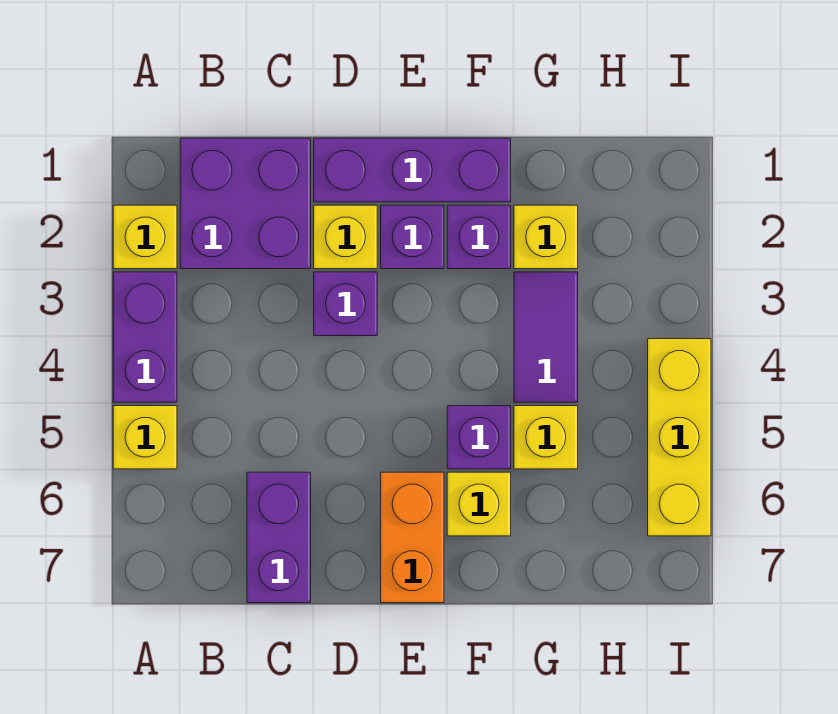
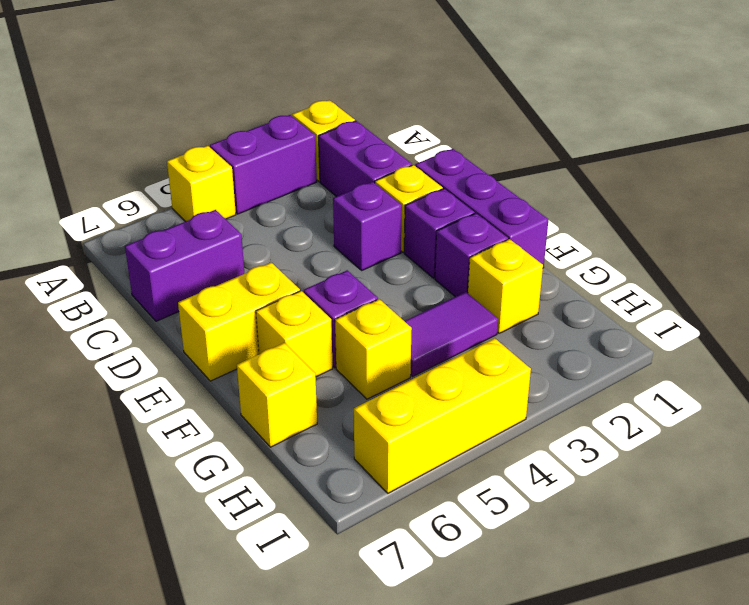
purple brick B1:C2 level 1 -> purple brick B2:C2 level 1
orange brick E6:E7 level 1 -> yellow brick E6:E7 level 1
none -> yellow brick G7 level 1

